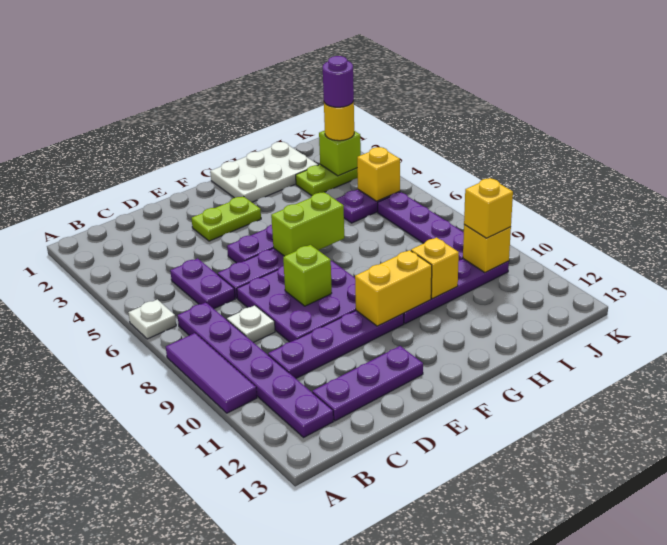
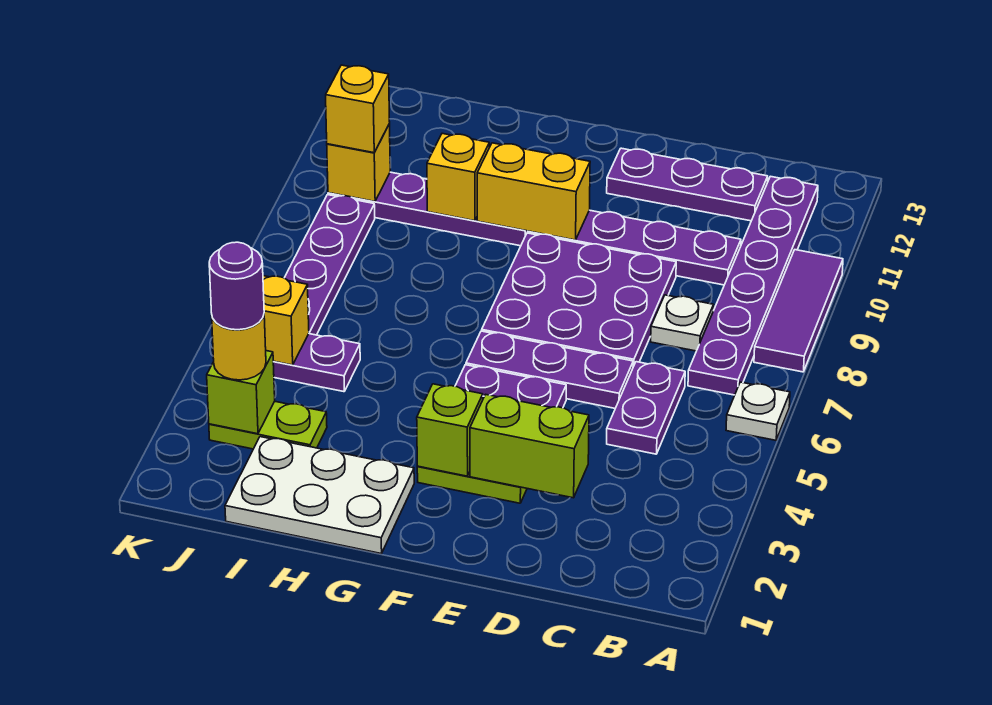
lime brick E8 level 2 -> lime brick F3 level 2
lime brick F6:G6 level 2 -> lime brick D3:E3 level 2

